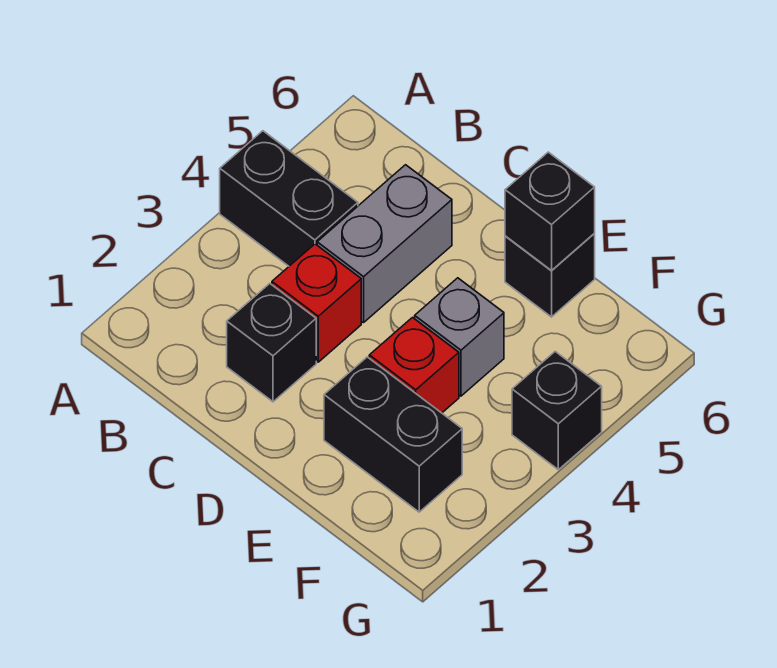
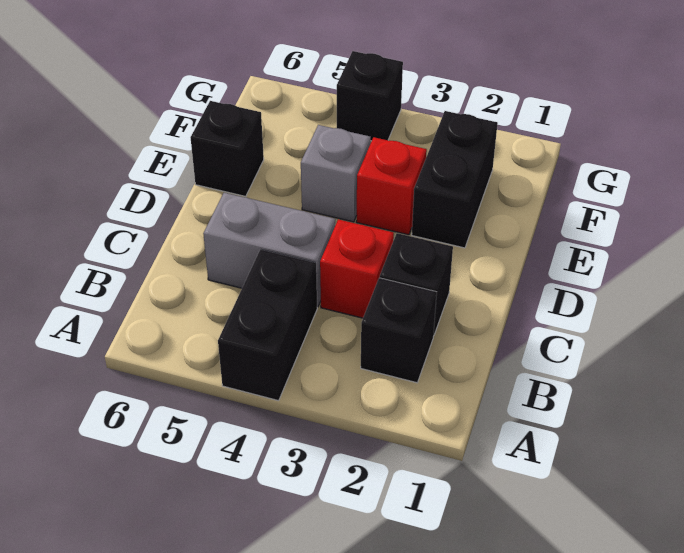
black brick E6 level 2 -> black brick B2 level 1

